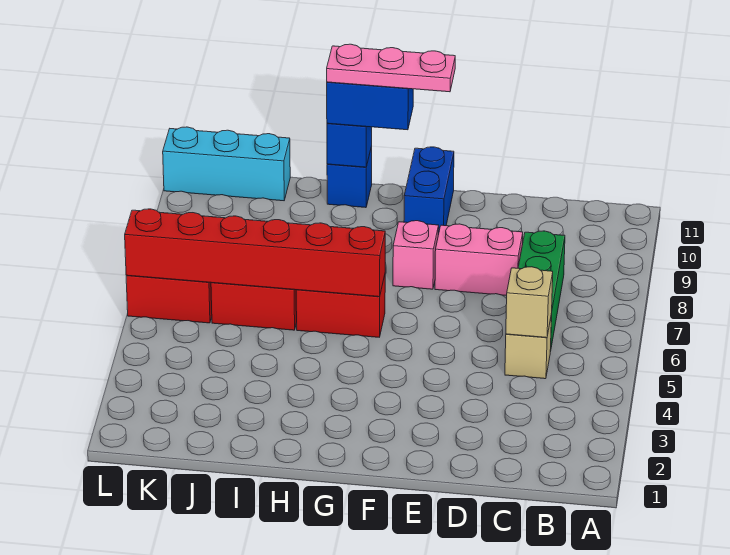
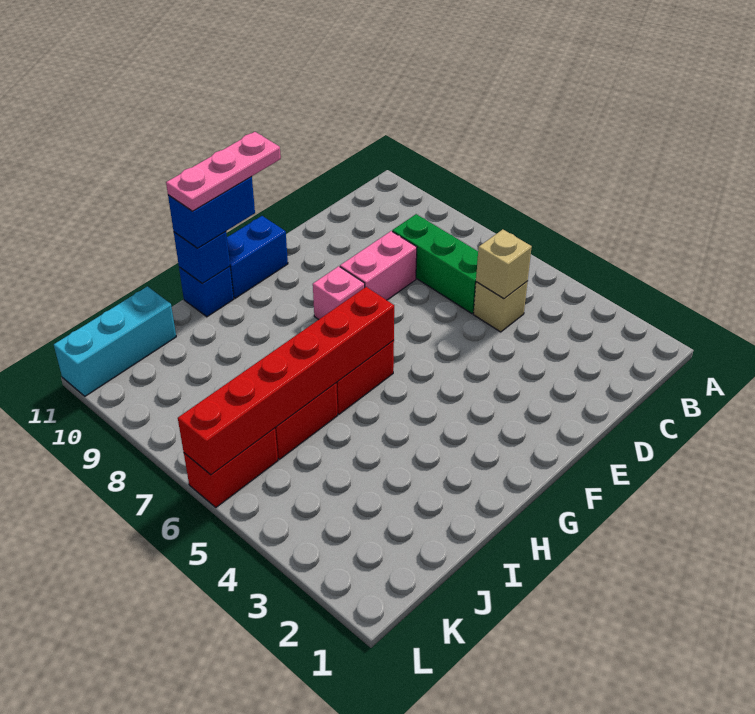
blue brick F10:F11 level 1 -> blue brick F11:G11 level 1

